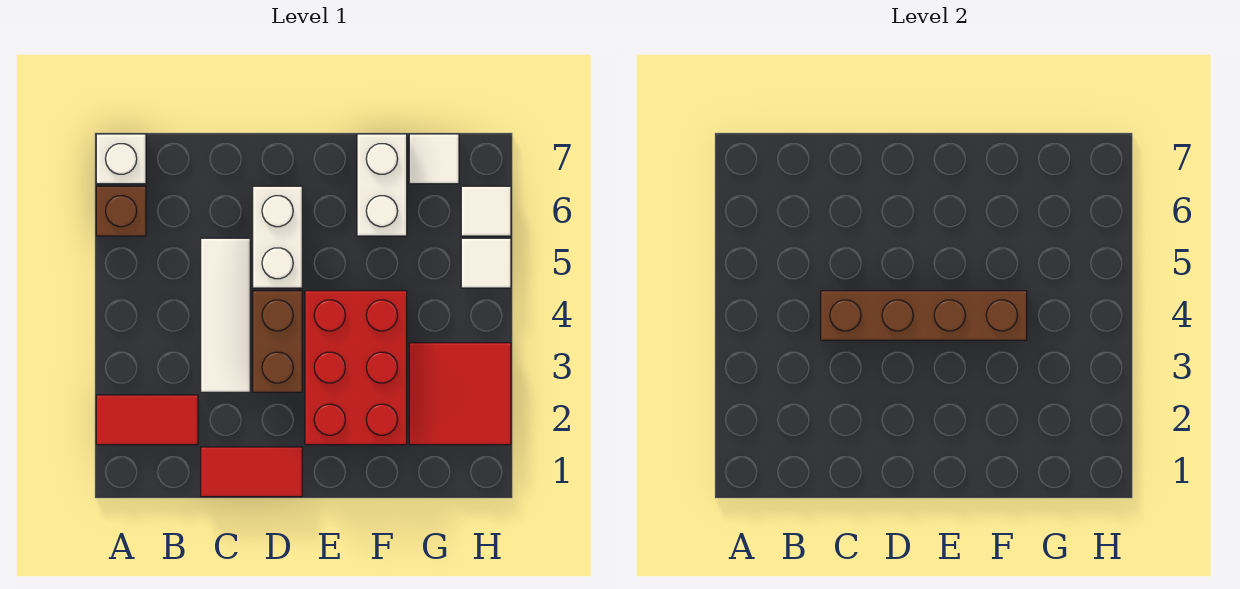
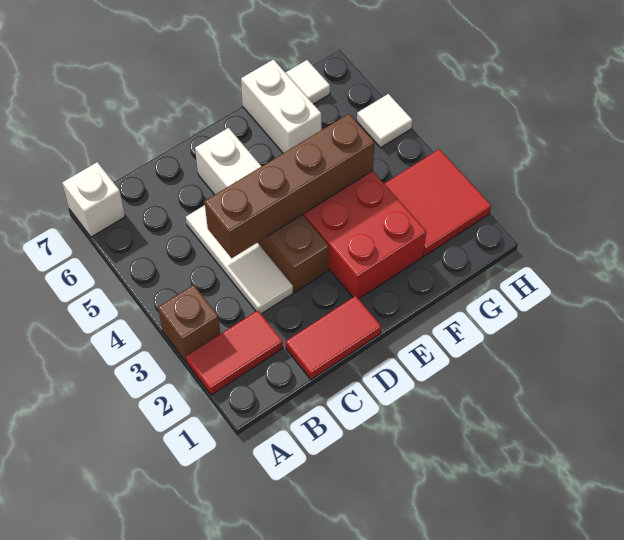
brown brick A6 level 1 -> brown brick A3 level 1
white tile H6 level 1 -> none

